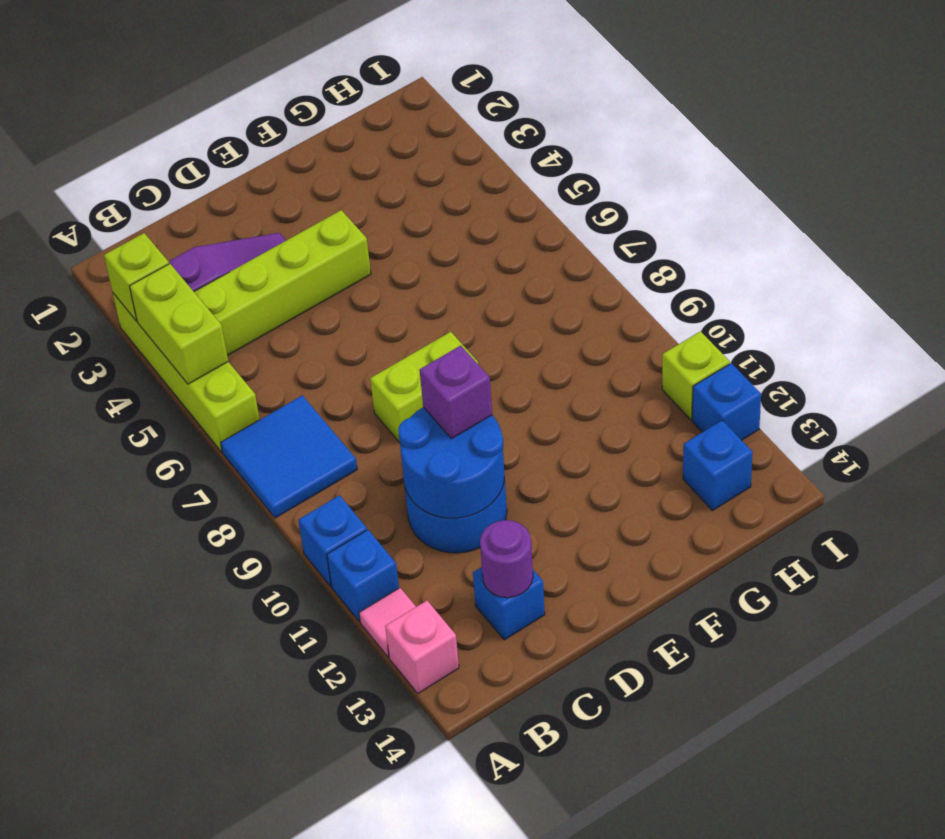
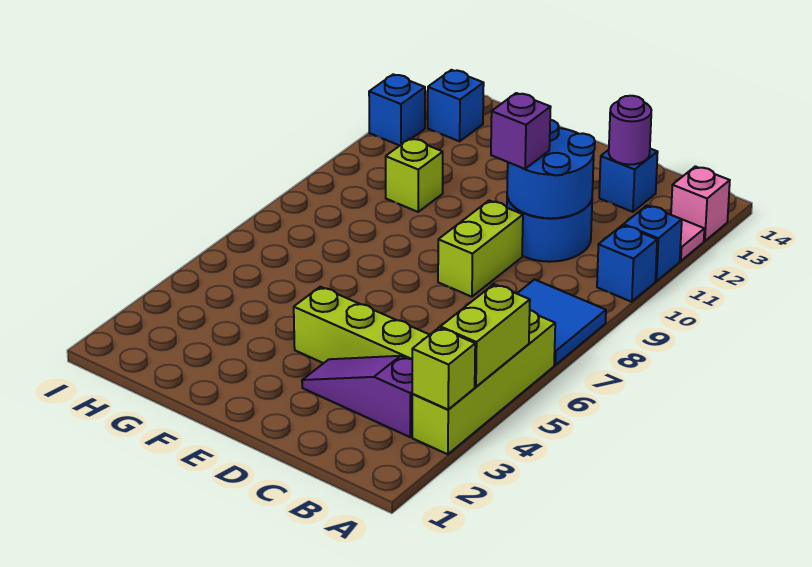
lime brick D8:E8 level 1 -> lime brick D8:D9 level 1
lime brick I11 level 1 -> lime brick G10 level 1

